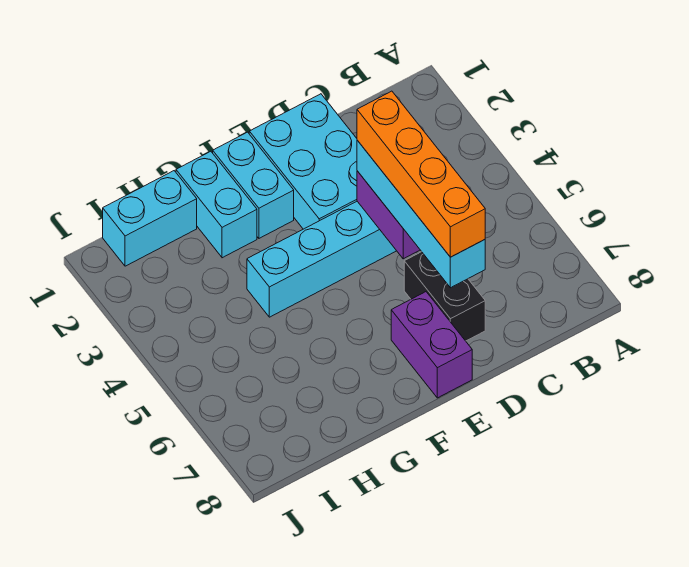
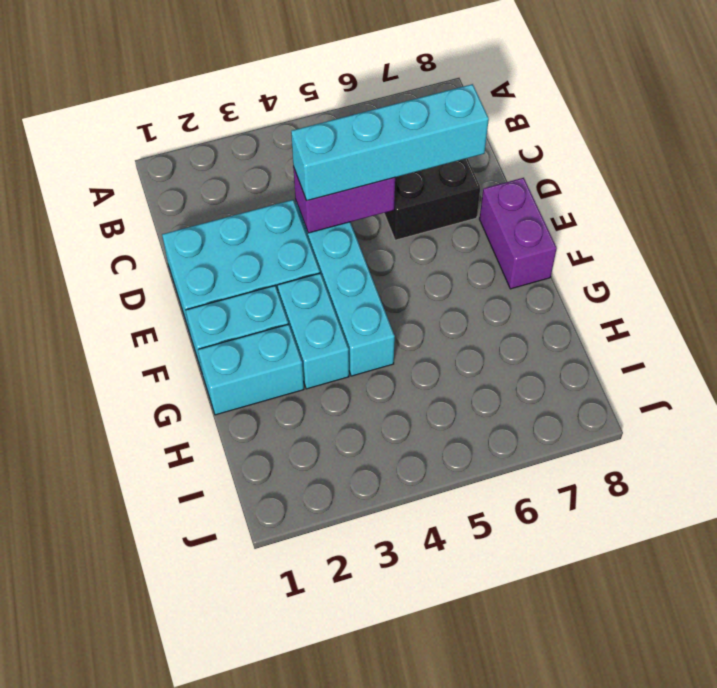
orange brick D4:D7 level 4 -> none
purple brick E7:E8 level 1 -> purple brick E8:F8 level 1
cyan brick H1:I1 level 1 -> cyan brick F3:G3 level 1

